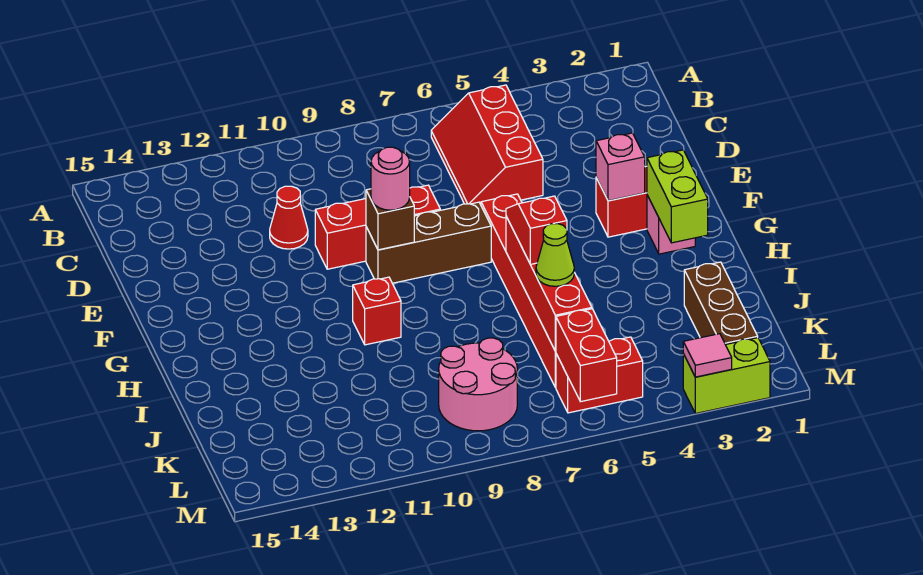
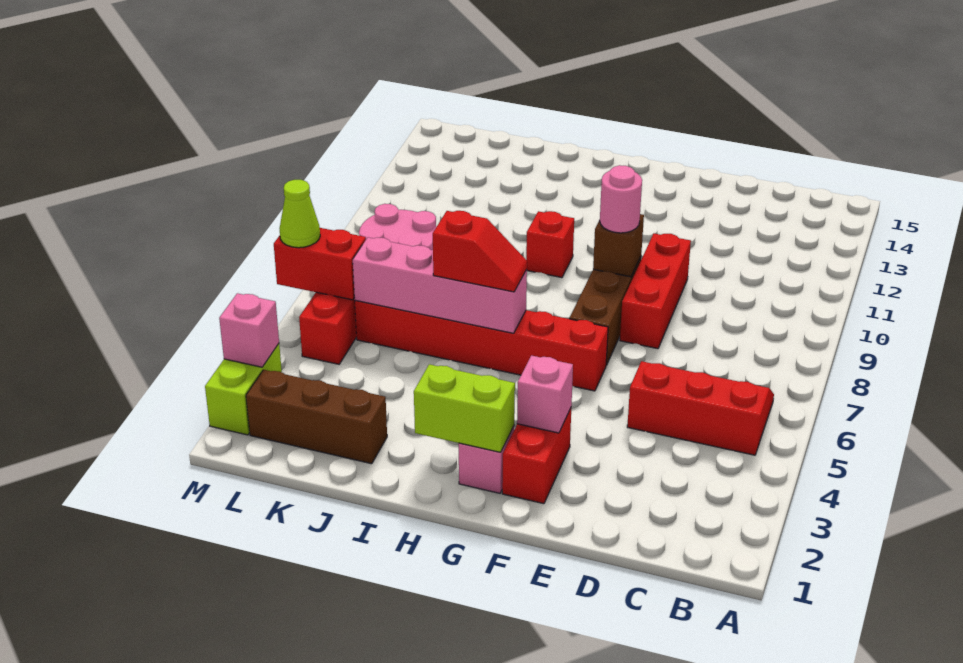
red cone D11 level 1 -> none
red brick H6:K6 level 2 -> pink brick H6:K6 level 2
lime cone J6 level 3 -> lime cone M6 level 3
pink tile M3 level 2 -> pink brick M3 level 2

